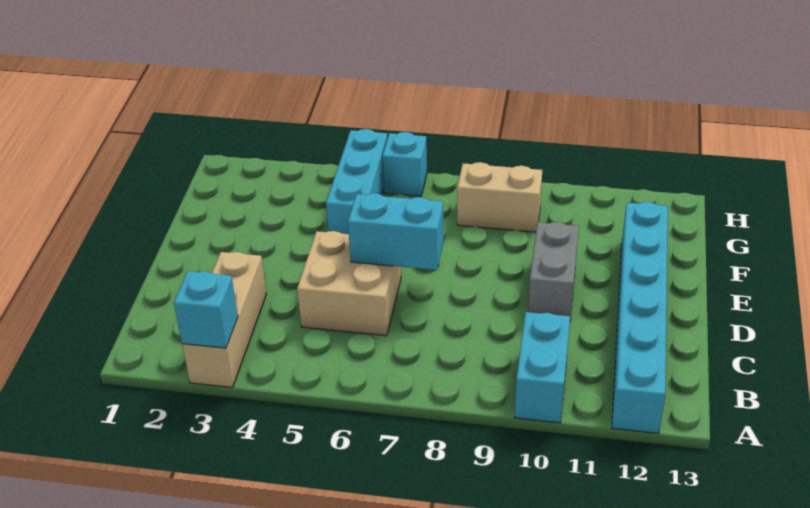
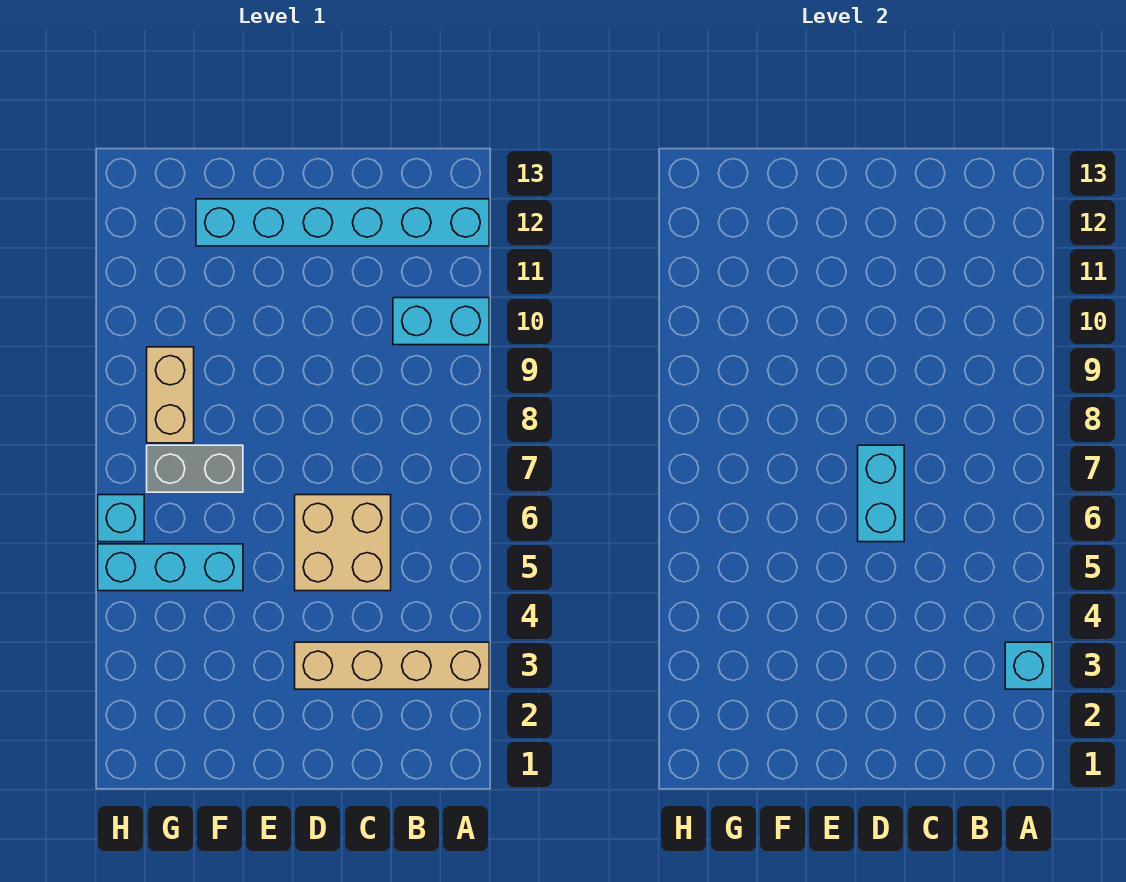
tan brick A3:C3 level 1 -> tan brick A3:D3 level 1
grey brick D10:E10 level 1 -> grey brick F7:G7 level 1

